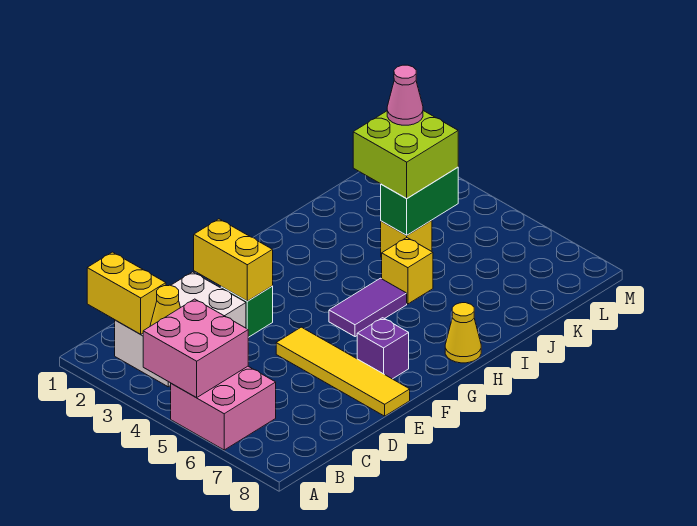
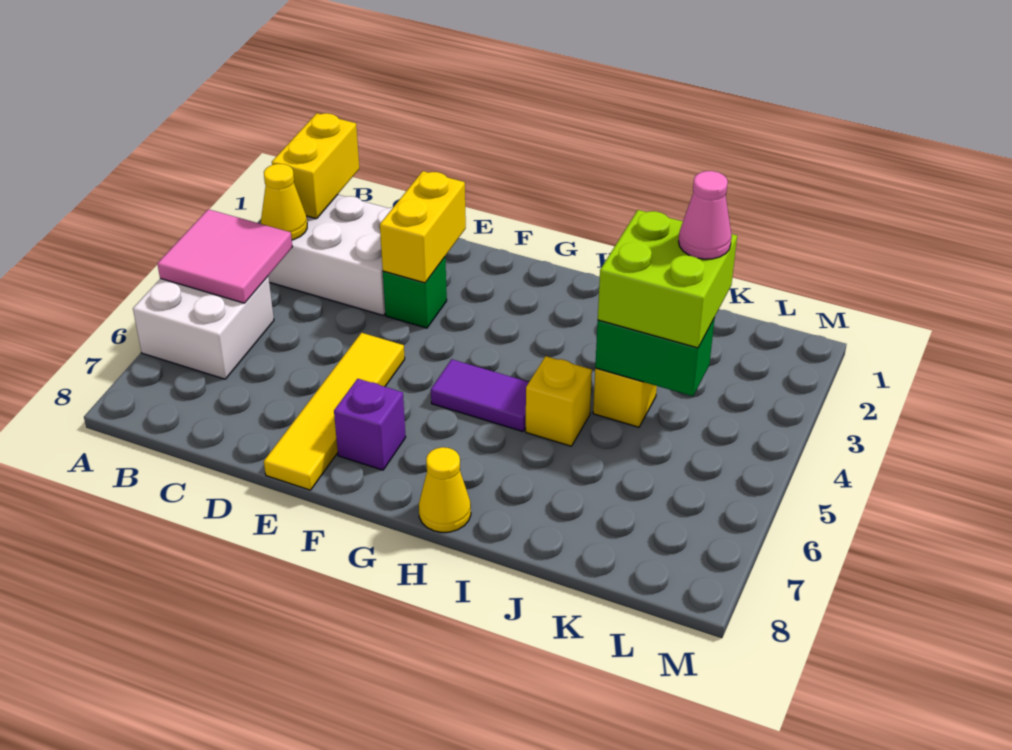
pink brick A4:B5 level 2 -> pink tile A4:B5 level 2
pink brick A5:B6 level 1 -> white brick A5:B6 level 1

